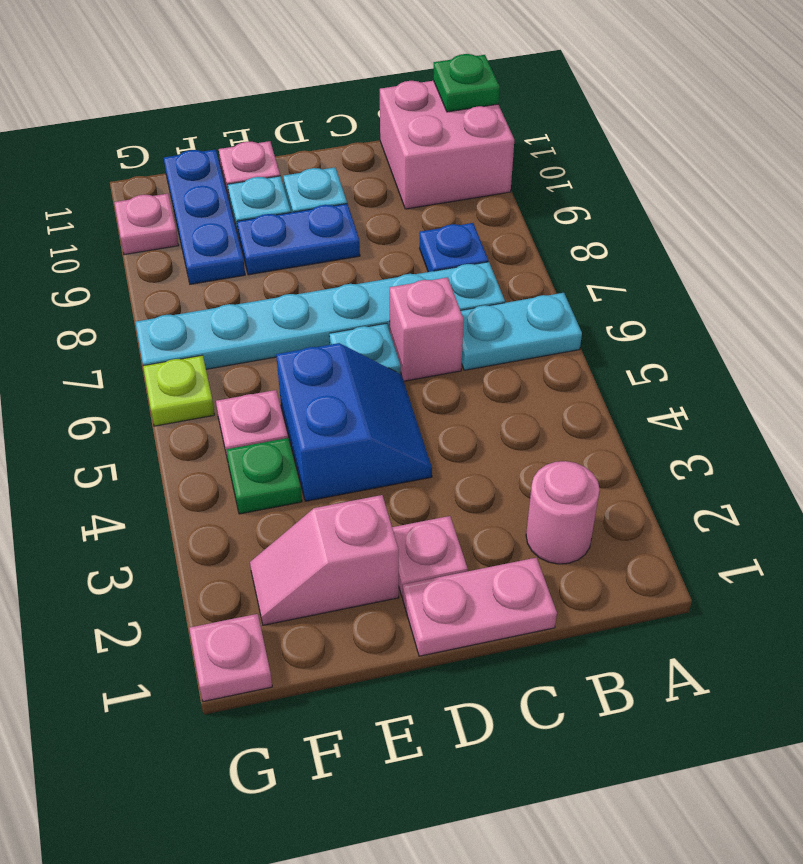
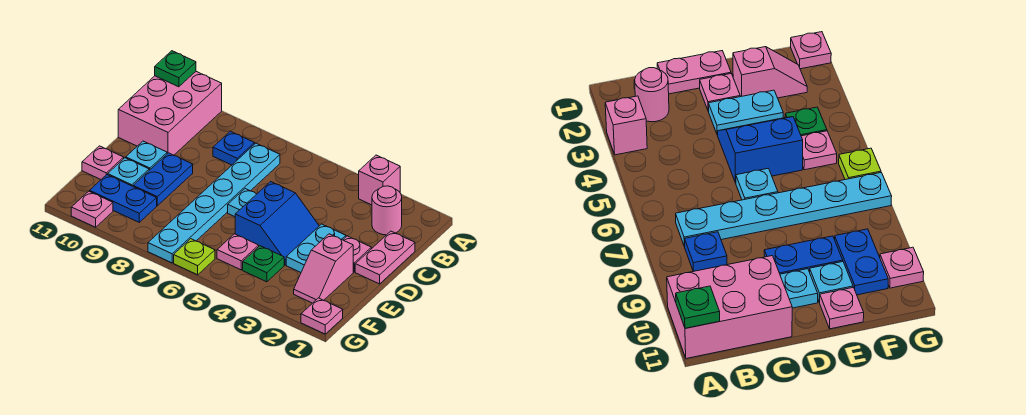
cyan plate A6:B6 level 1 -> cyan plate D3:E3 level 1
pink brick A10:B11 level 1 -> pink brick A10:C11 level 1
pink brick C6 level 1 -> pink brick A3 level 1
blue slope D4:E5 level 1 top E -> blue slope D4:E5 level 1 top 5
blue plate F9:F11 level 1 -> blue plate F9:F10 level 1

